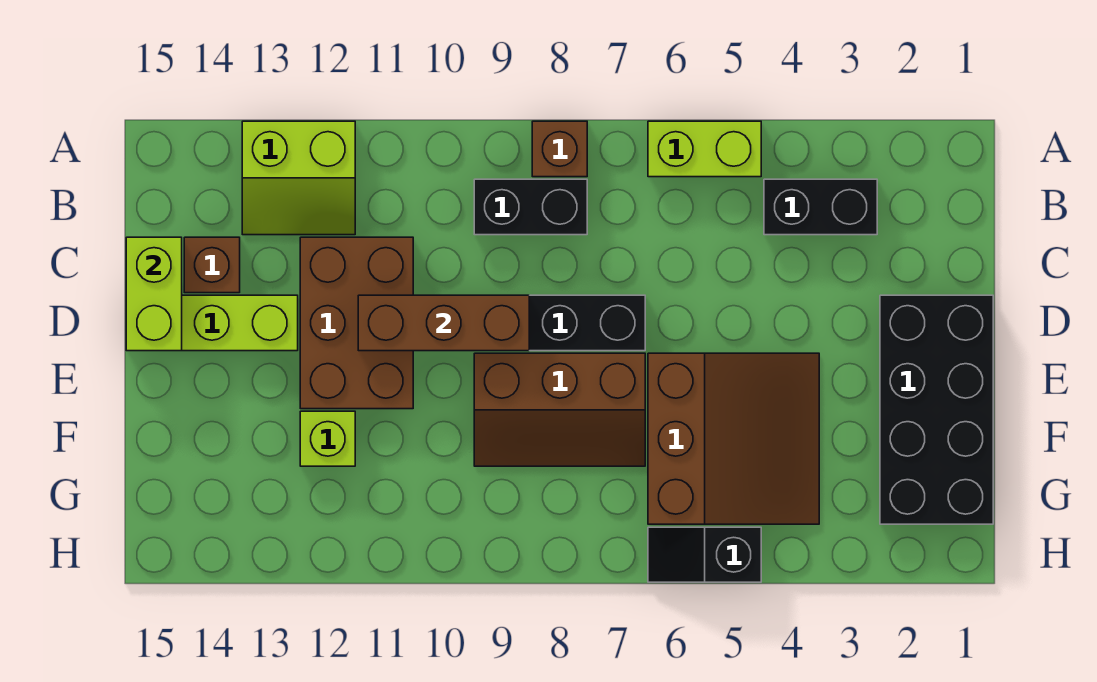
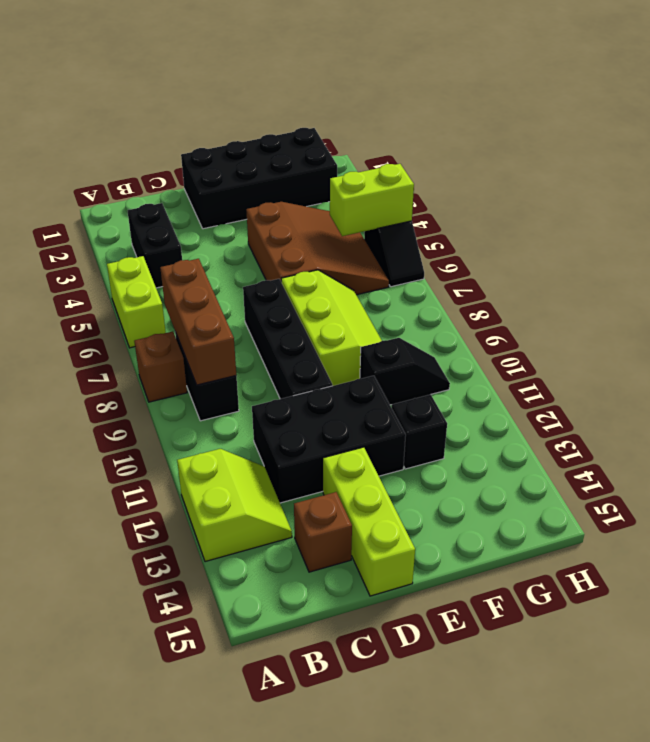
brown brick C11:E12 level 1 -> black brick C11:E12 level 1
lime brick C15:D15 level 2 -> lime brick G5:H5 level 2
brown brick D9:D11 level 2 -> brown brick B7:B9 level 2
brown slope E4:G6 level 1 top 6 -> brown slope E4:G6 level 1 top E
brown slope E7:F9 level 1 top E -> lime slope E7:F9 level 1 top E
none -> black slope F10:G10 level 1 top F
lime brick F12 level 1 -> black brick F12 level 1

